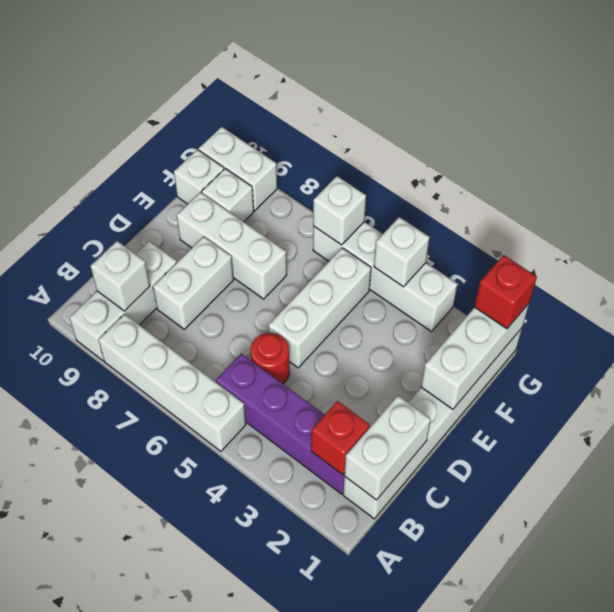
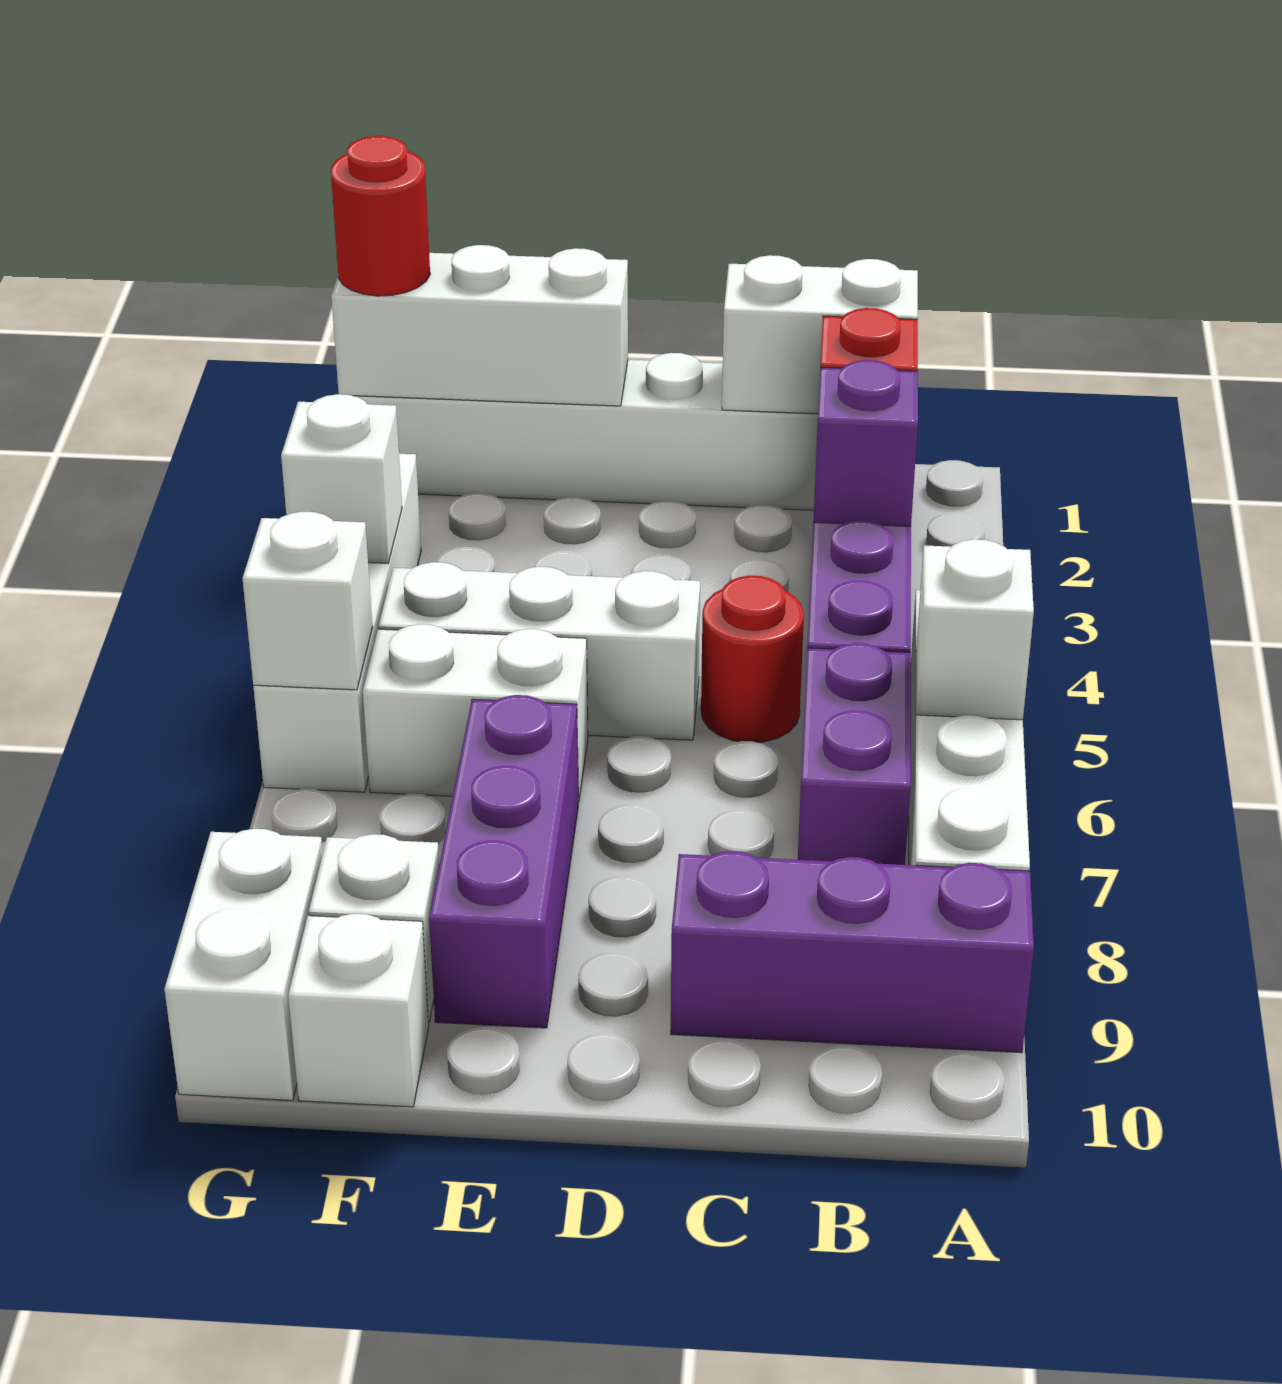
white brick A9:C9 level 1 -> purple brick A9:C9 level 1
none -> purple brick B3 level 2
none -> purple brick B6:B7 level 1
white brick B9 level 2 -> white brick A6 level 2
white brick C8:D8 level 1 -> white brick E6:F6 level 1
white brick E7:E9 level 1 -> purple brick E7:E9 level 1
red brick G1 level 3 -> red round brick G1 level 3

